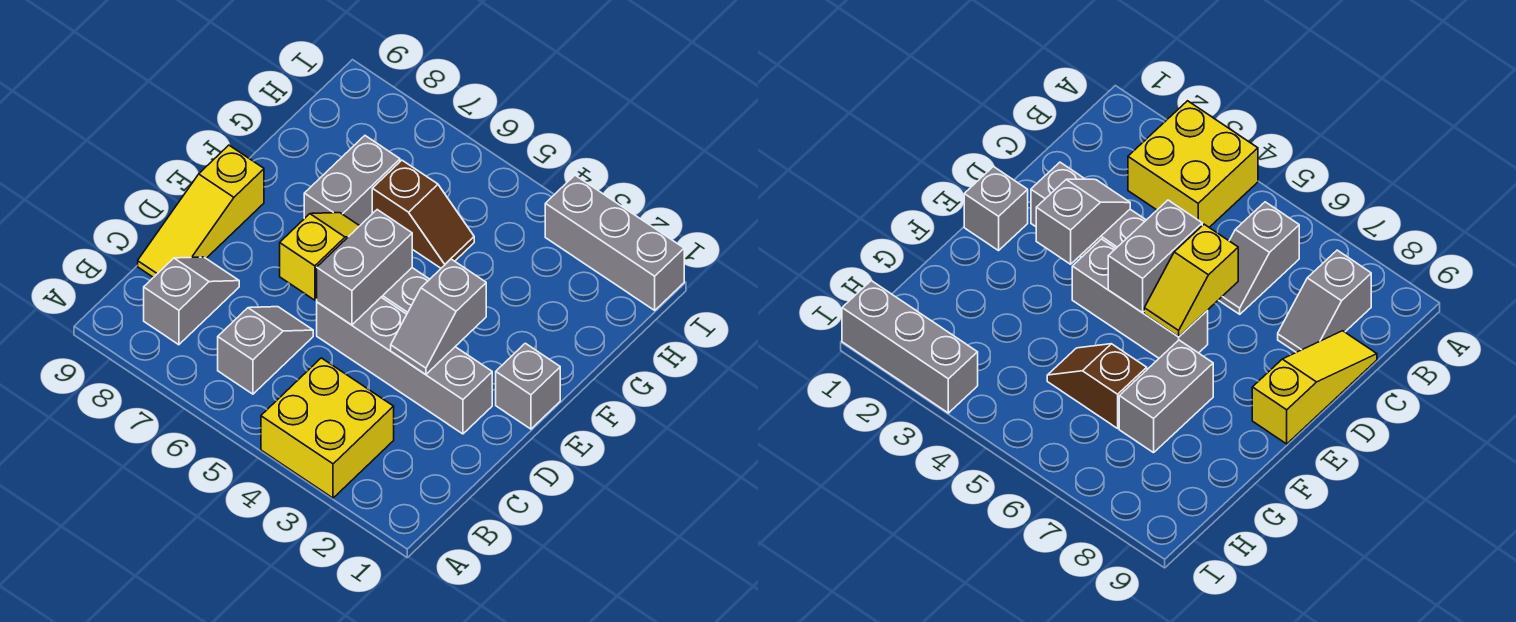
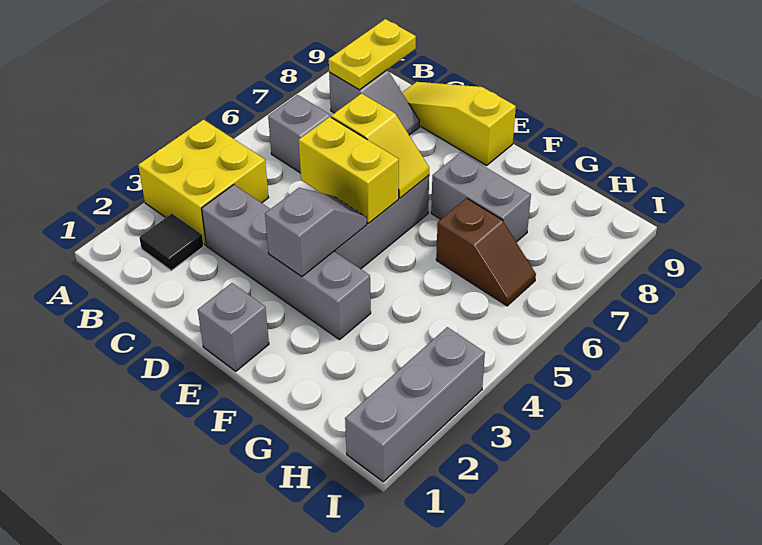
none -> black tile B2 level 1
none -> yellow plate B8:B9 level 2
grey brick D2:D5 level 1 -> grey brick C3:F3 level 1
grey slope D3:E3 level 2 top E -> grey slope E3:E4 level 2 top 3
grey brick D5:E5 level 2 -> yellow brick D5:E5 level 2
brown slope G5:G6 level 1 top 6 -> brown slope G6:H6 level 1 top G

